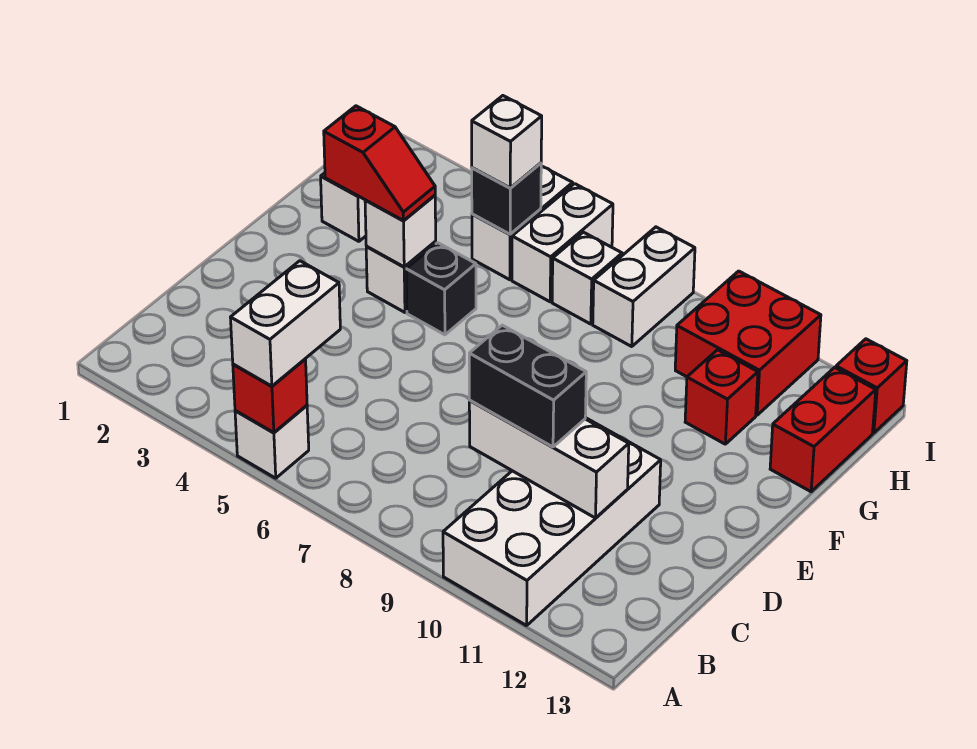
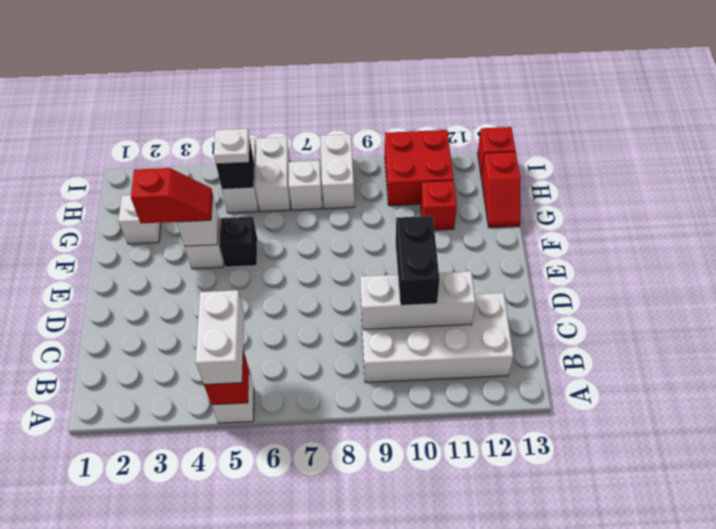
white brick A10:D11 level 1 -> white brick B9:C12 level 1
black brick C9:C10 level 3 -> black brick C10:D10 level 3
red brick G13:H13 level 1 -> red slope G13:H13 level 1 top H
white brick H5 level 3 -> white plate H5 level 3

